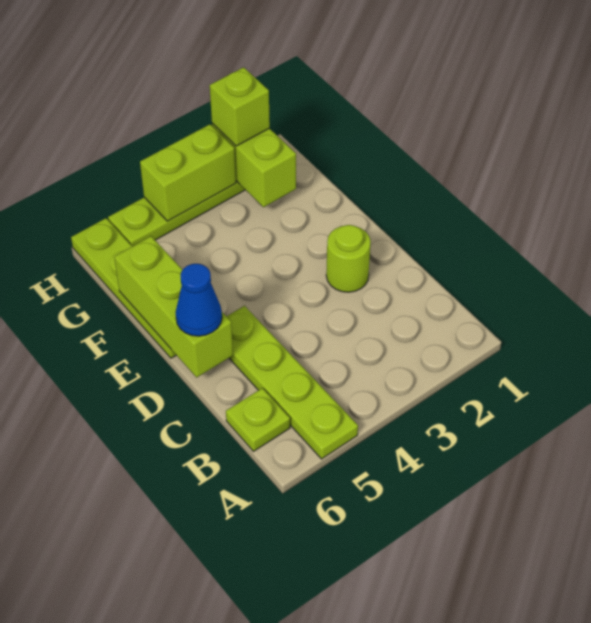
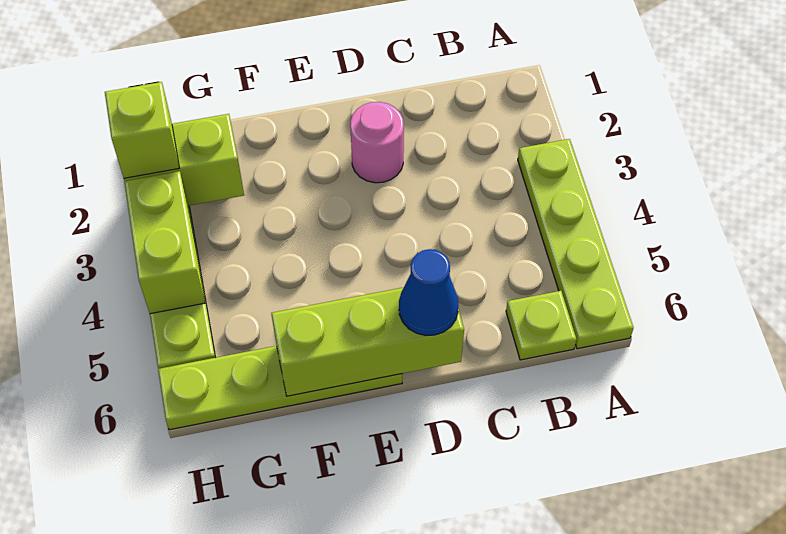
lime plate A5:D5 level 1 -> lime plate A3:A6 level 1
lime round brick D2 level 1 -> pink round brick D2 level 1

